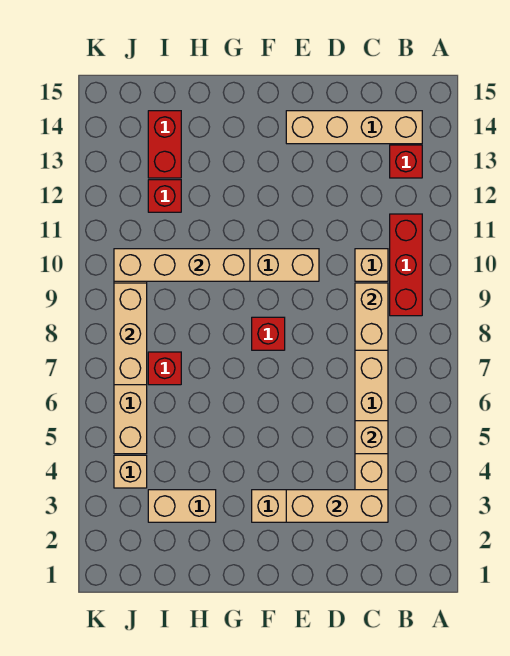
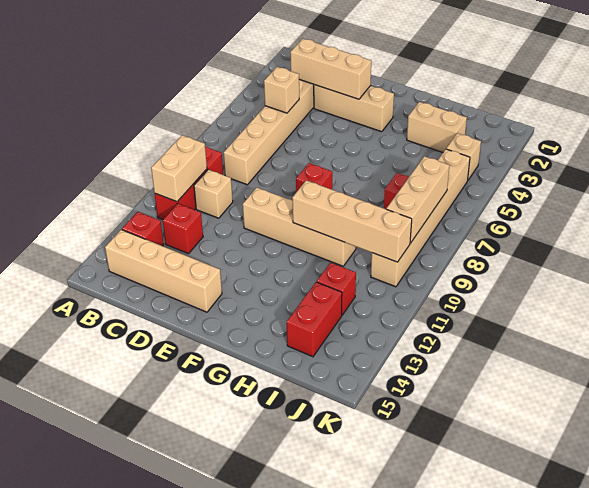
tan brick C8:C9 level 2 -> tan brick B10:B11 level 2
none -> red brick C12 level 1

